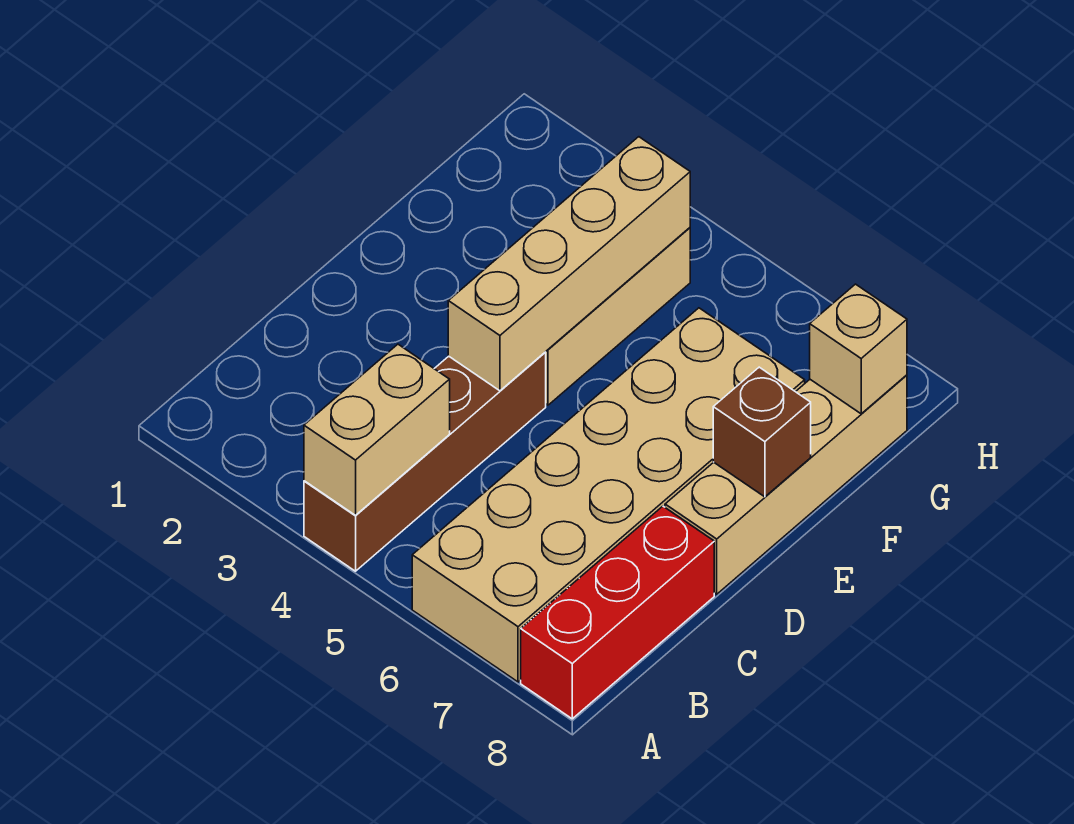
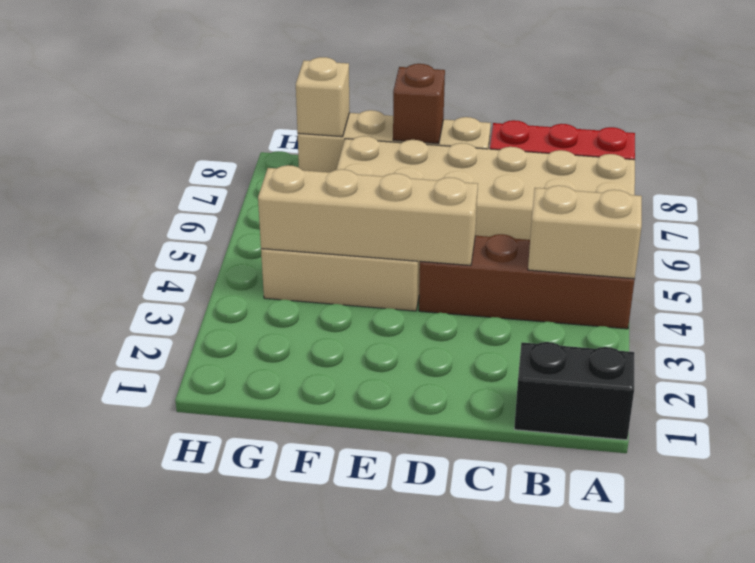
none -> black brick A1:B1 level 1

